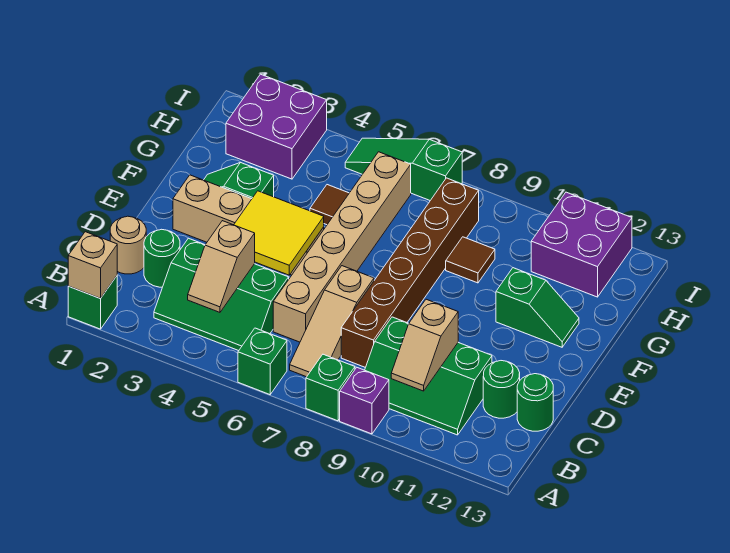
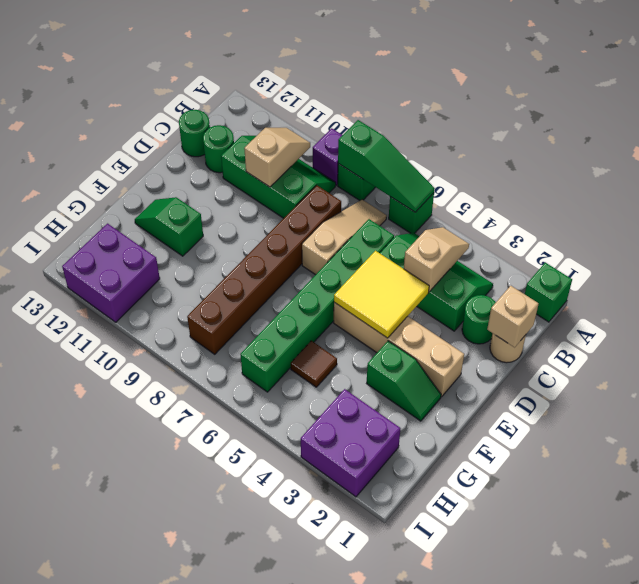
tan brick A1 level 2 -> tan brick C1 level 2
tan brick C6:H6 level 1 -> green brick C6:H6 level 1
brown tile G9 level 1 -> none
green slope I5:I7 level 1 top 7 -> green slope A6:A8 level 2 top 8

